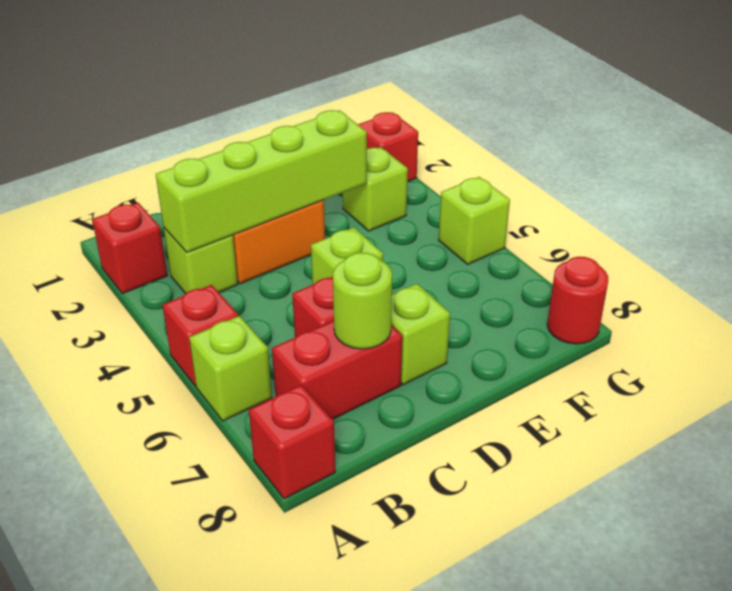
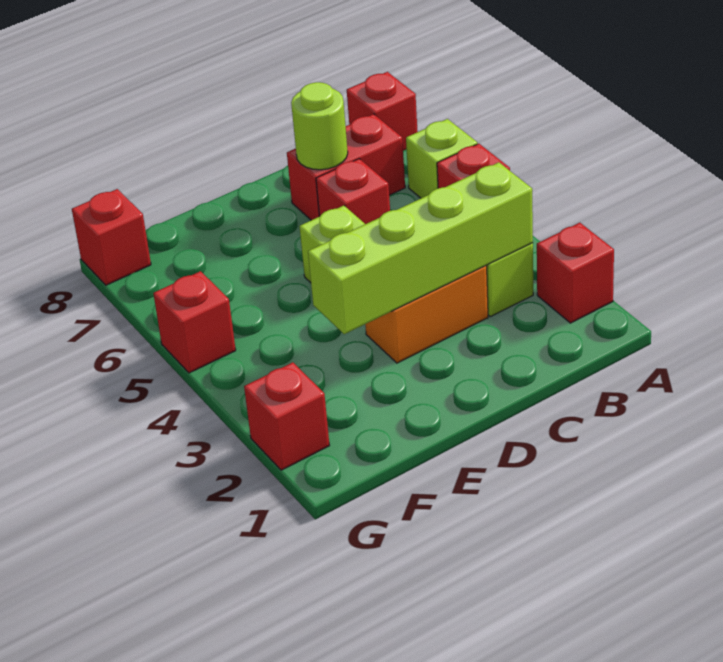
lime brick D7 level 1 -> none
lime brick F3 level 1 -> none
lime brick G5 level 1 -> red brick G5 level 1
red round brick G8 level 1 -> red brick G8 level 1

